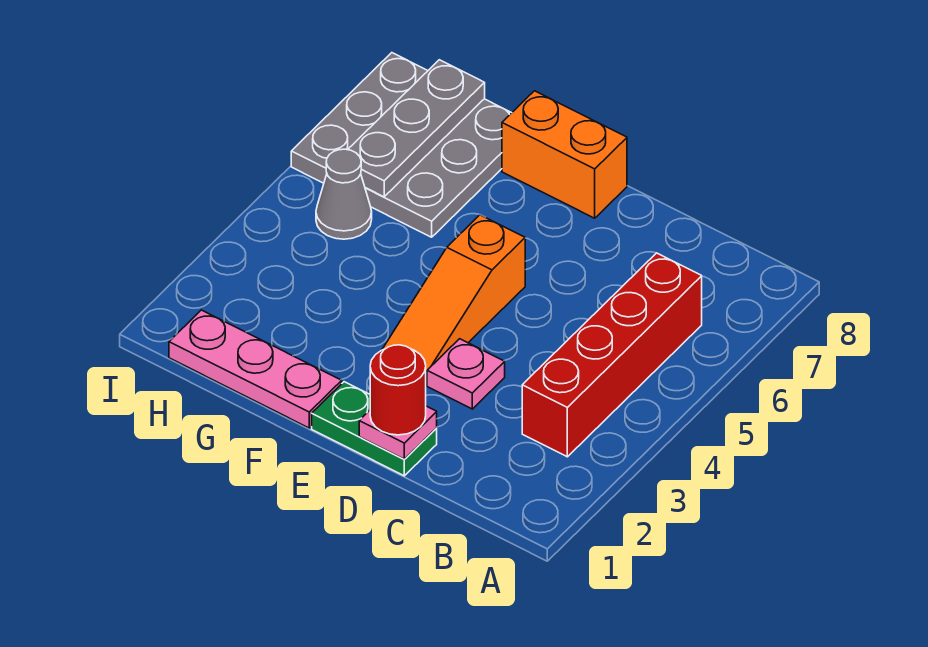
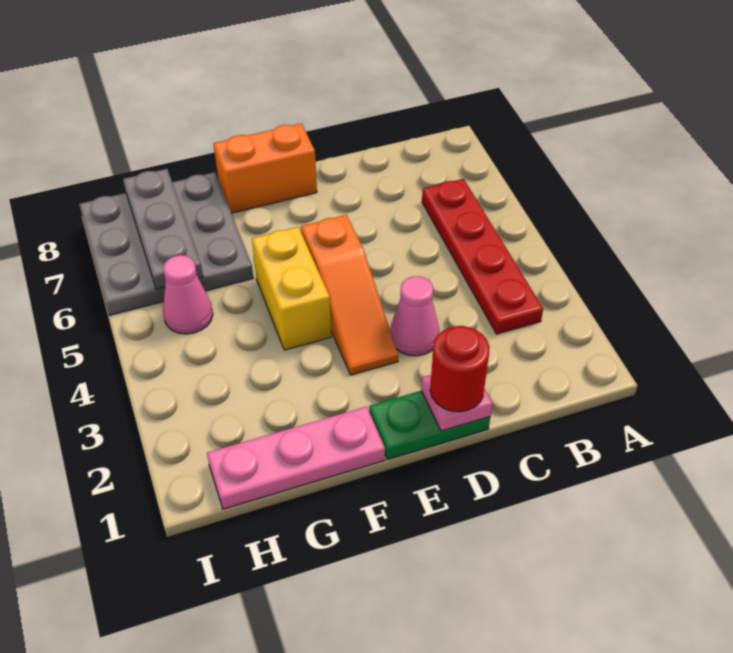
red brick B3:B6 level 1 -> red plate B3:B6 level 1
pink plate D3 level 1 -> pink cone D3 level 1
none -> yellow brick F4:F5 level 1
grey cone H5 level 1 -> pink cone H5 level 1

